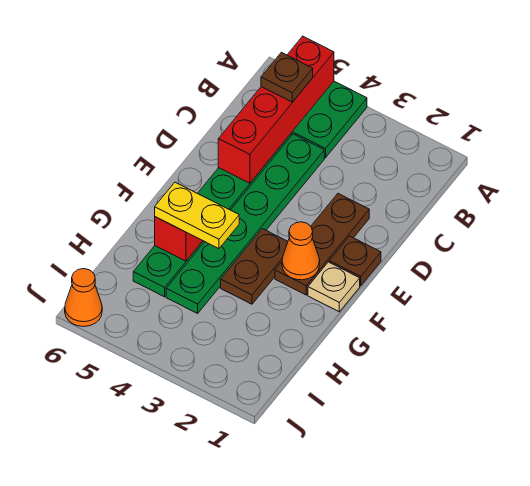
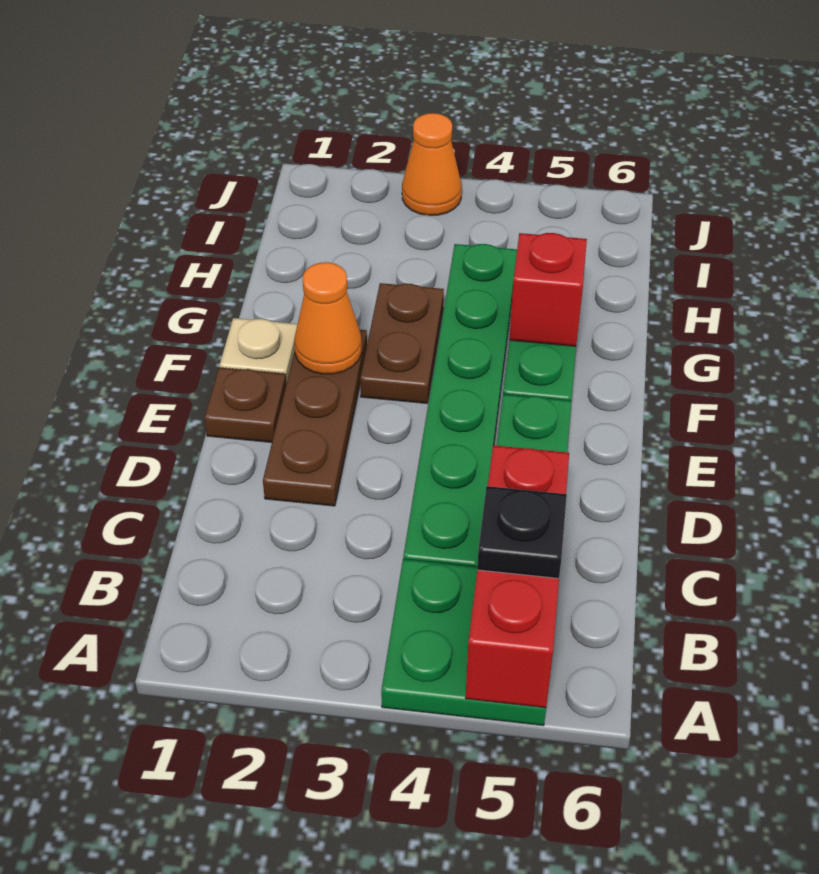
red brick A5:D5 level 2 -> red brick A5:C5 level 2
brown plate B5 level 3 -> black plate B5 level 3
yellow plate G4:G5 level 3 -> none
orange cone J6 level 1 -> orange cone J3 level 1

